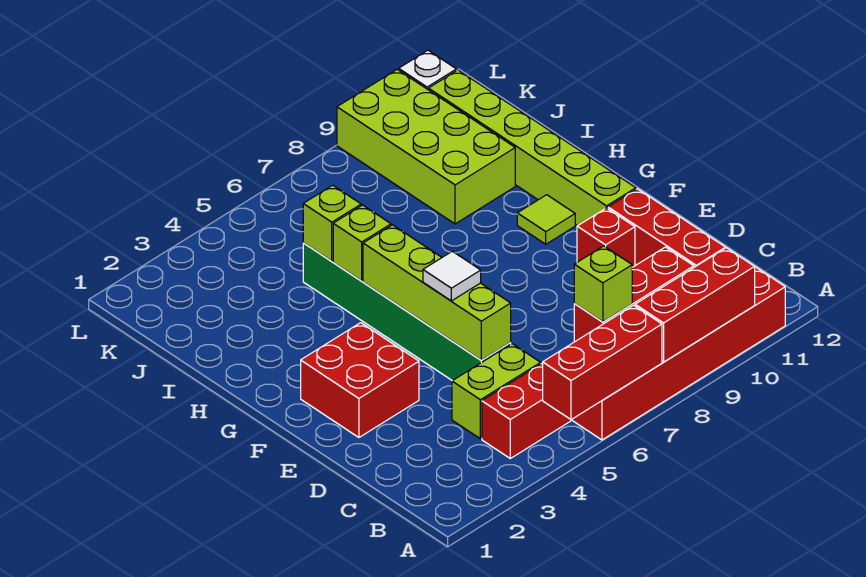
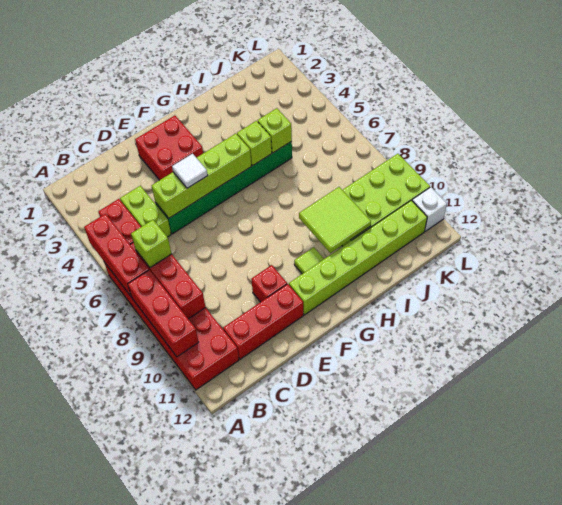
none -> lime tile H9:I10 level 2

